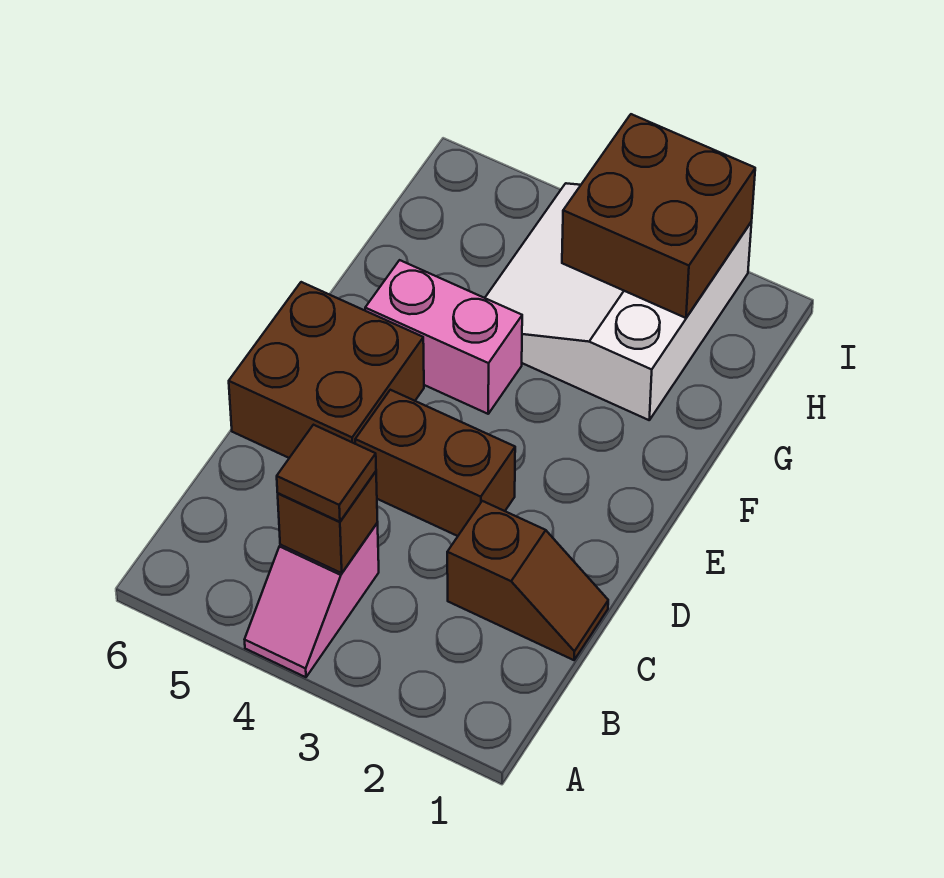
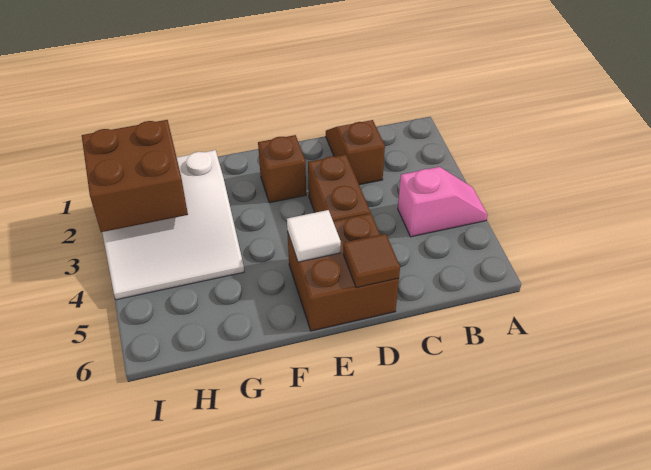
brown brick B4 level 2 -> brown brick E2 level 1
brown tile B4 level 3 -> brown tile D6 level 2
none -> white tile E5 level 2
pink brick F4:F5 level 1 -> none

